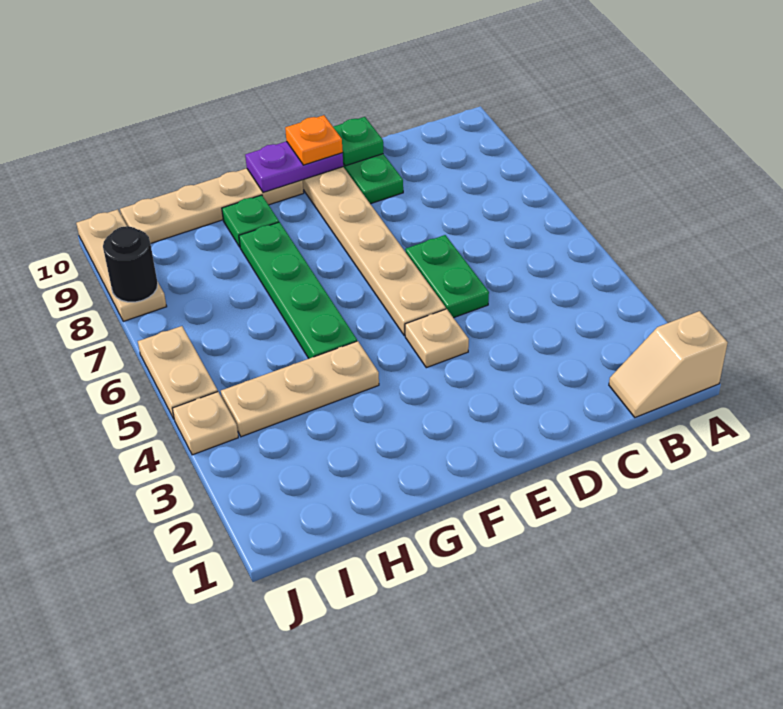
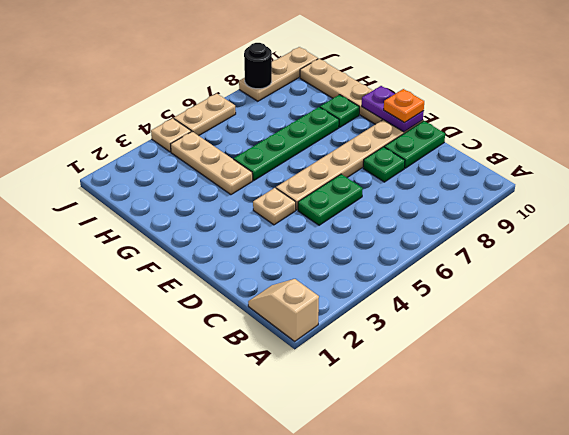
green plate D10 level 2 -> green plate D8 level 1

